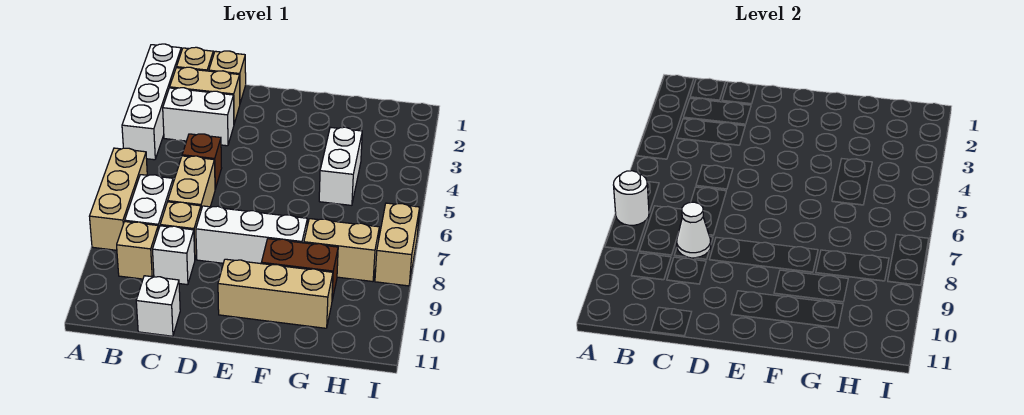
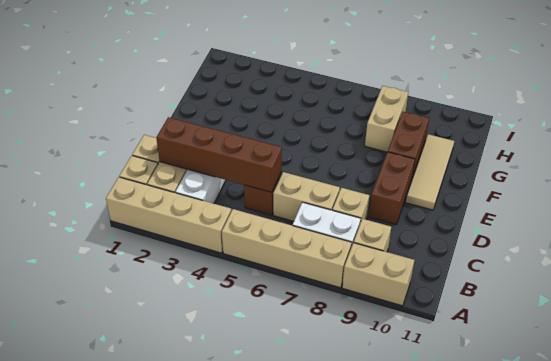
white brick A1:A4 level 1 -> tan brick A1:A4 level 1
tan brick A6:A8 level 1 -> tan brick A5:A8 level 1
white round brick A7 level 2 -> none
none -> brown brick C2:C5 level 2
white cone C8 level 2 -> none
white brick C9 level 1 -> none
white brick C11 level 1 -> none
white brick D8:F8 level 1 -> none
none -> brown brick D9:E9 level 1
tan brick E10:G10 level 1 -> tan tile E10:G10 level 1
white brick G4:G5 level 1 -> none
tan brick I7:I8 level 1 -> tan brick A9:A10 level 1

